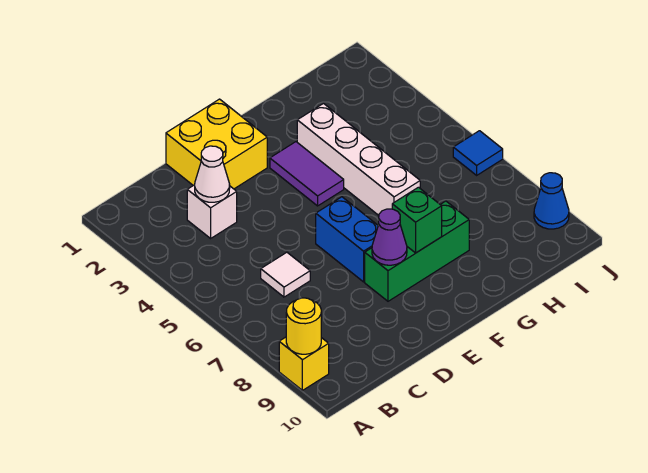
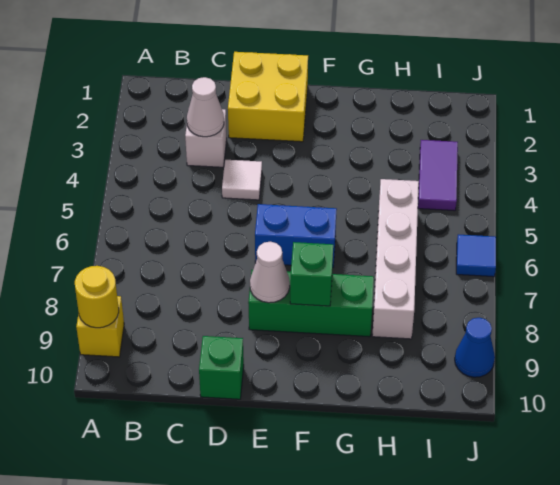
white tile C6 level 1 -> white tile D4 level 1
none -> green brick D10 level 1
blue brick E6:E7 level 1 -> blue brick E6:F6 level 1
purple cone E8 level 2 -> white cone E8 level 2
purple tile F3:F4 level 1 -> purple tile I3:I4 level 1
white brick G3:G6 level 1 -> white brick H5:H8 level 1

